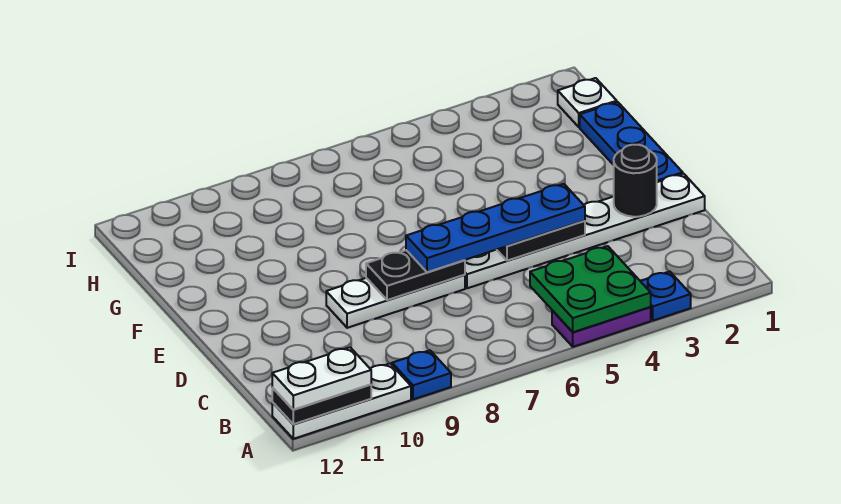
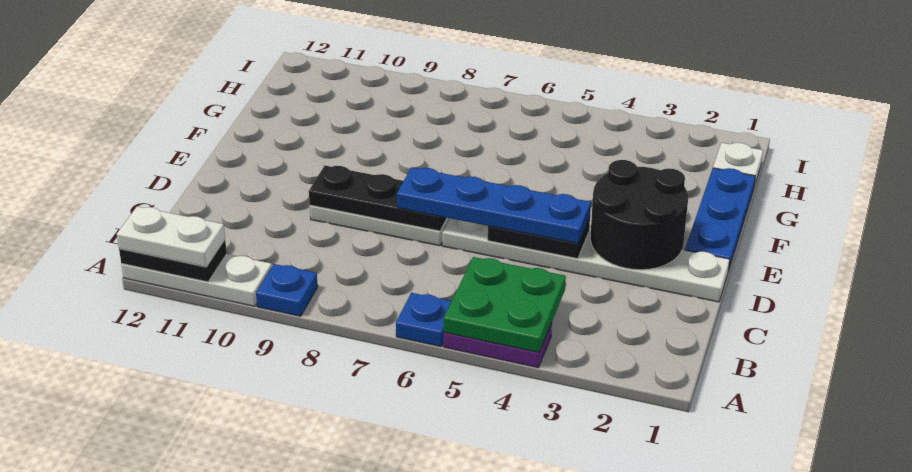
blue plate A3 level 1 -> blue plate A6 level 1
black round brick D2 level 2 -> black round brick D2:E3 level 2
black plate D7:D8 level 2 -> black plate D7:D9 level 2

